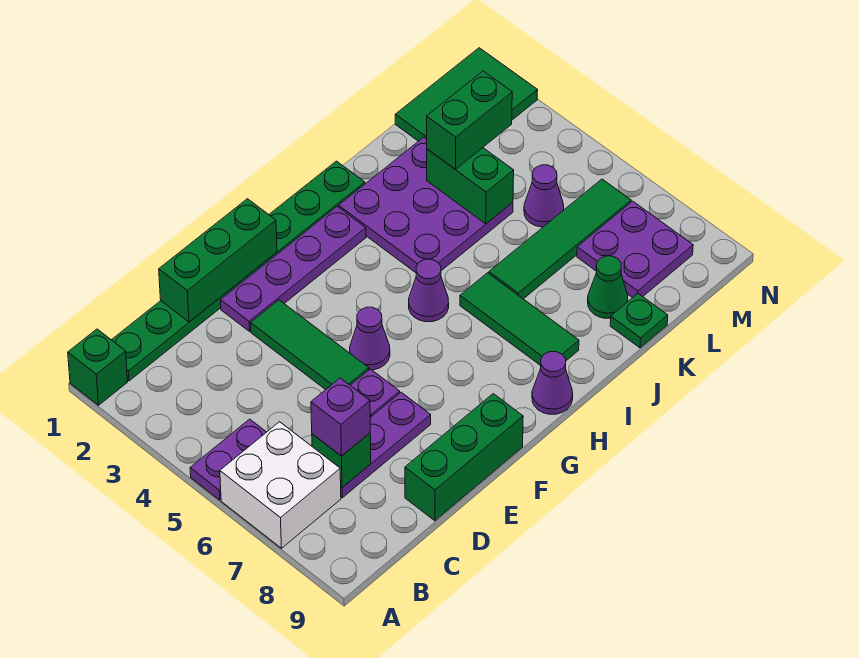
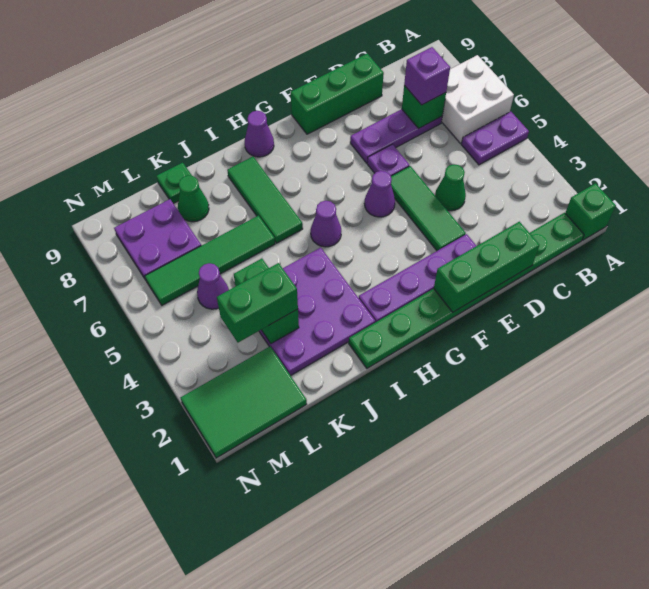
none -> green cone D4 level 1

